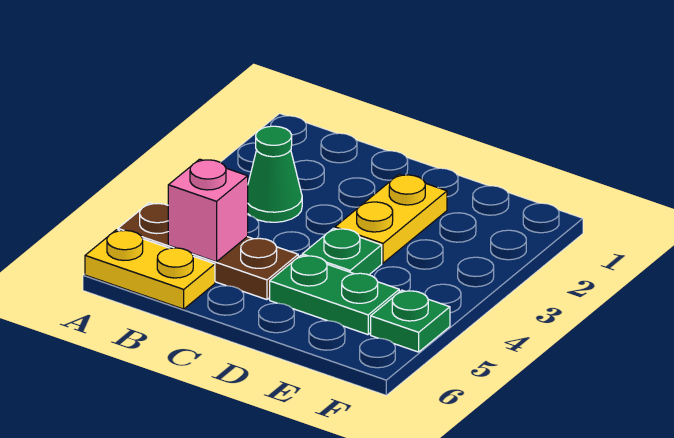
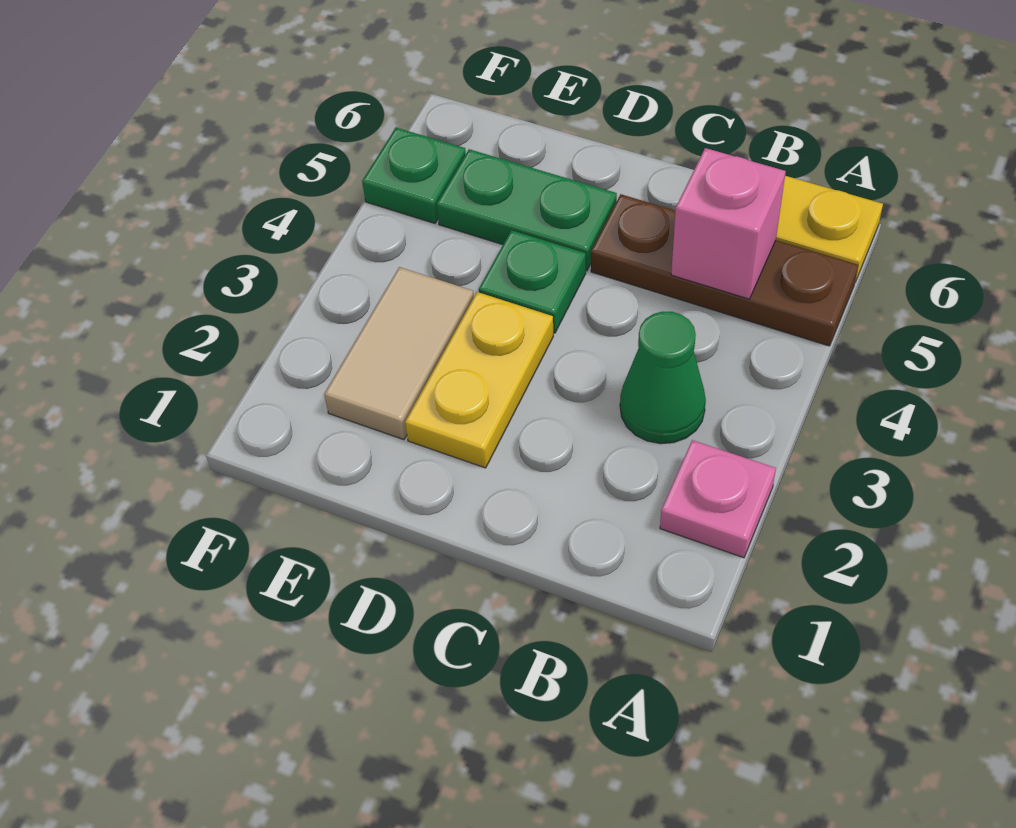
none -> pink plate A2 level 1
none -> tan tile E2:E3 level 1

